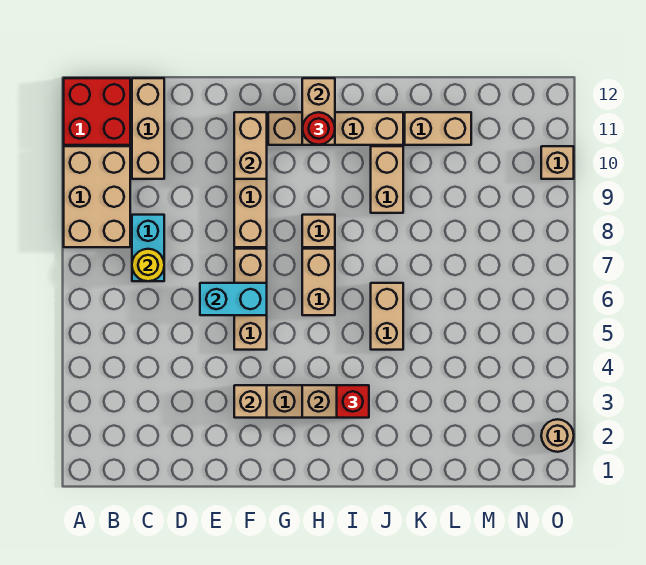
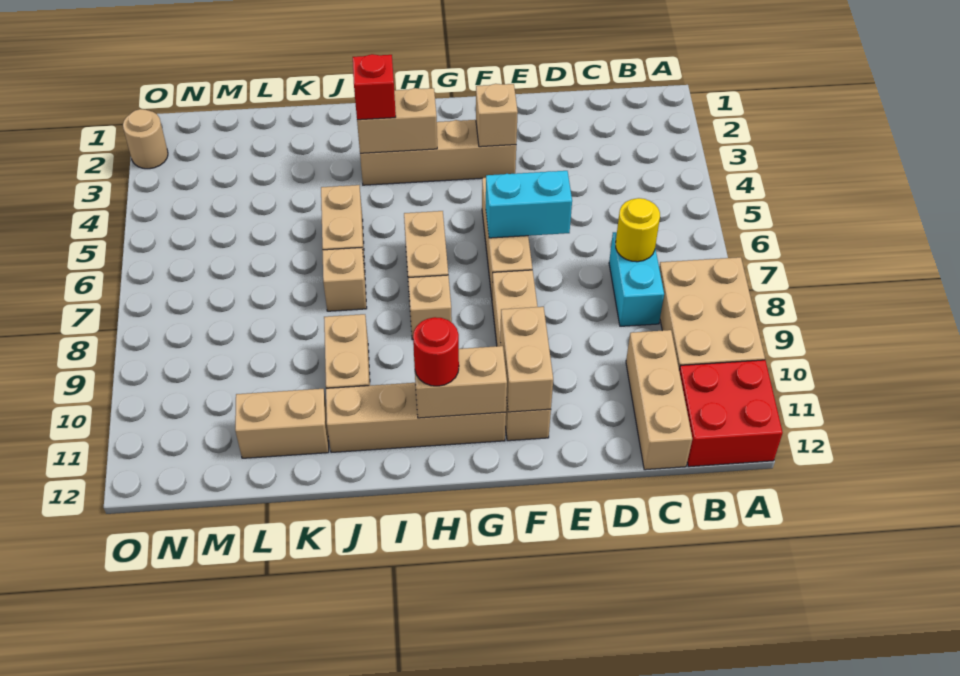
tan brick H11:H12 level 2 -> tan brick G11:H11 level 2
tan brick O10 level 1 -> tan brick J7 level 1

